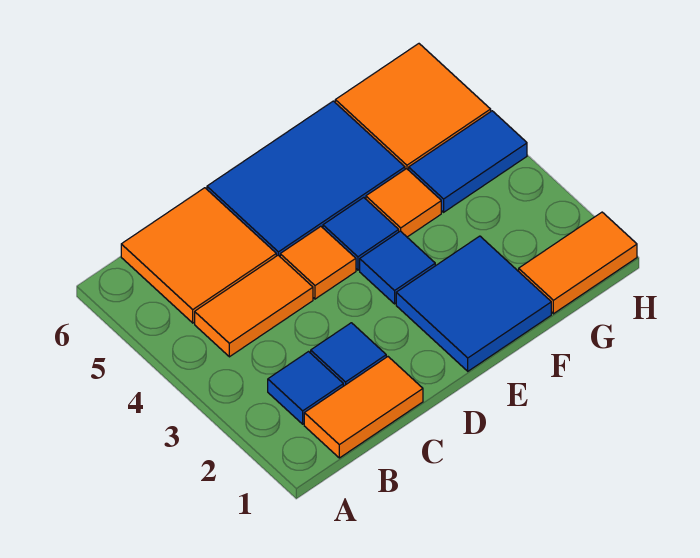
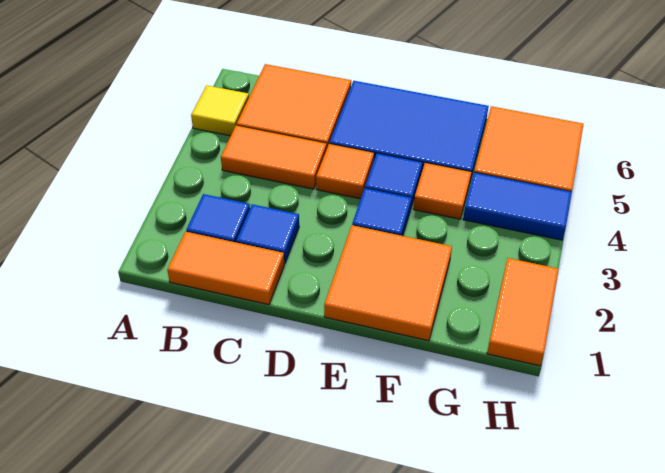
none -> yellow tile A5 level 1
blue tile E1:F2 level 1 -> orange tile E1:F2 level 1
orange tile G1:H1 level 1 -> orange tile H1:H2 level 1

